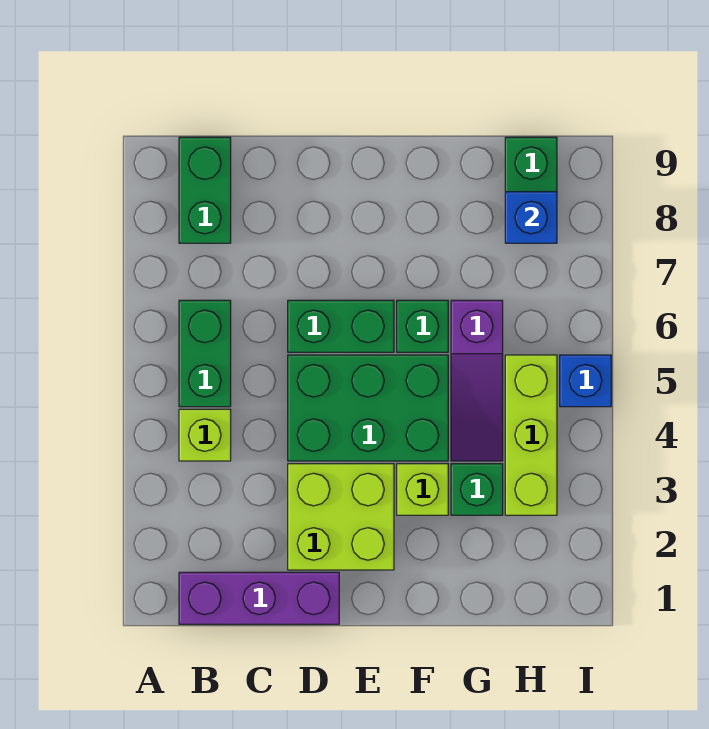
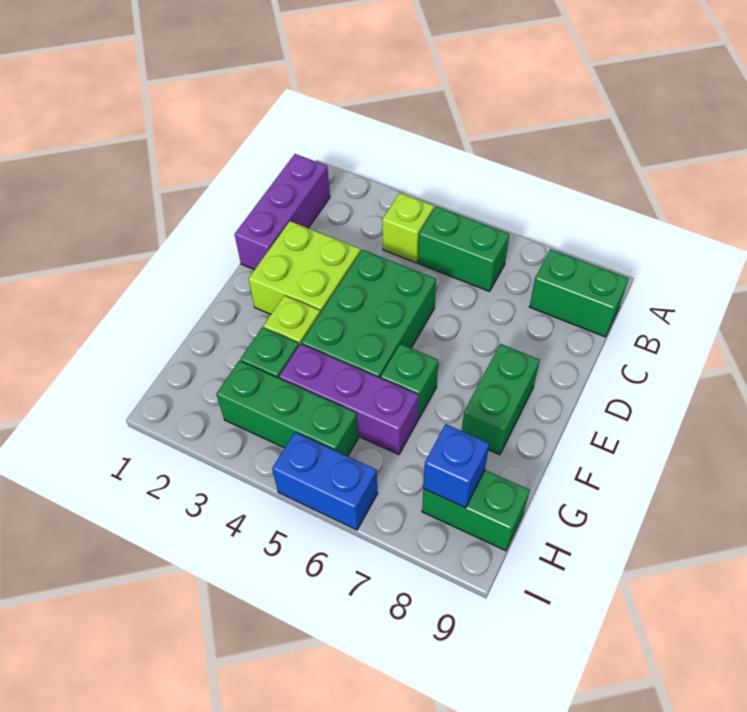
green brick D6:E6 level 1 -> green brick E8:F8 level 1
purple slope G4:G6 level 1 top 6 -> purple brick G4:G6 level 1
lime brick H3:H5 level 1 -> green brick H3:H5 level 1
blue brick I5 level 1 -> blue brick I5:I6 level 1

